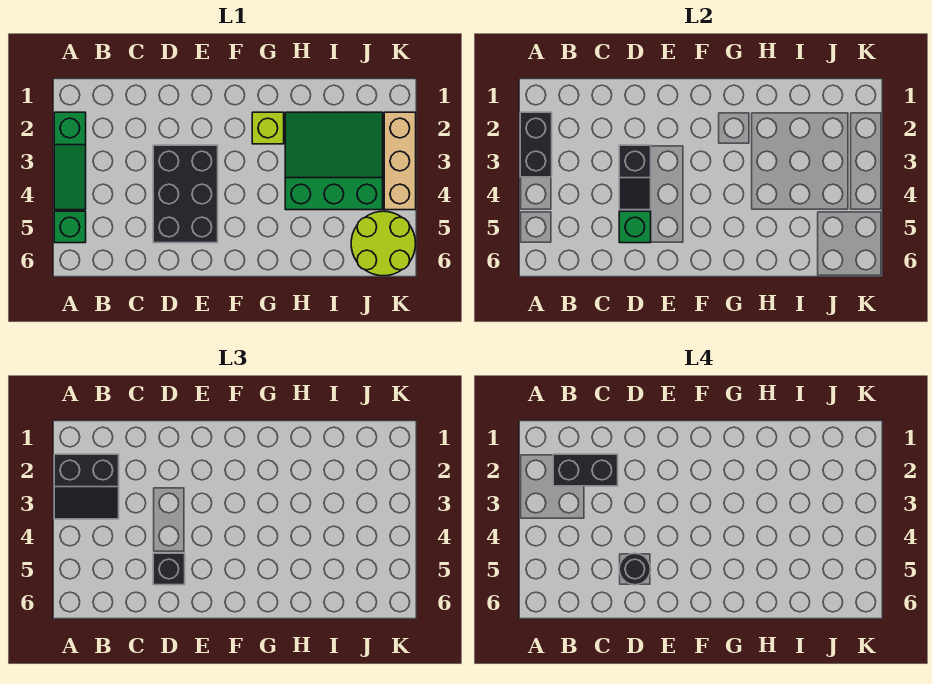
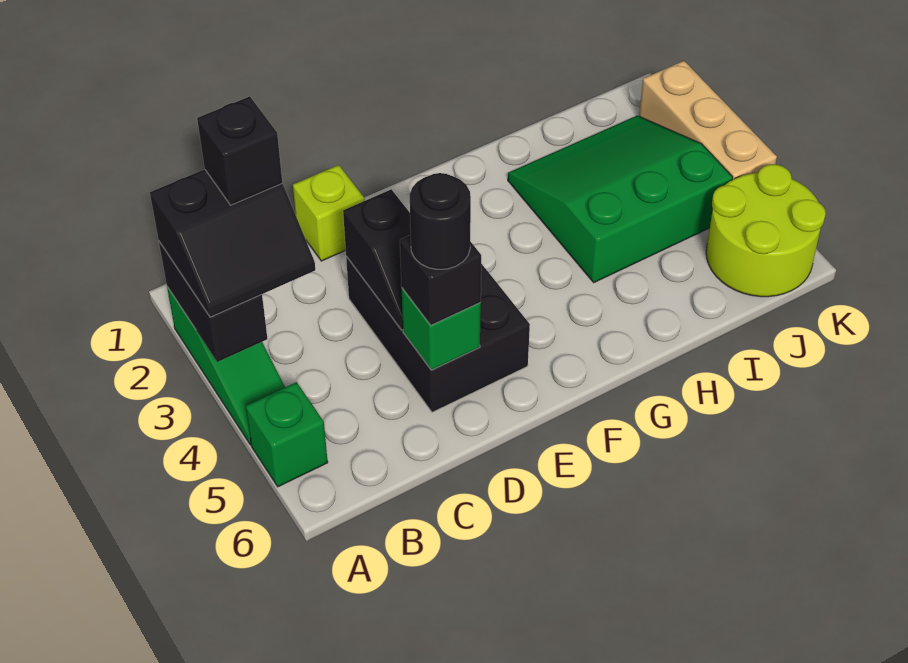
black brick B2:C2 level 4 -> black brick B2 level 4
lime brick G2 level 1 -> lime brick D1 level 1

